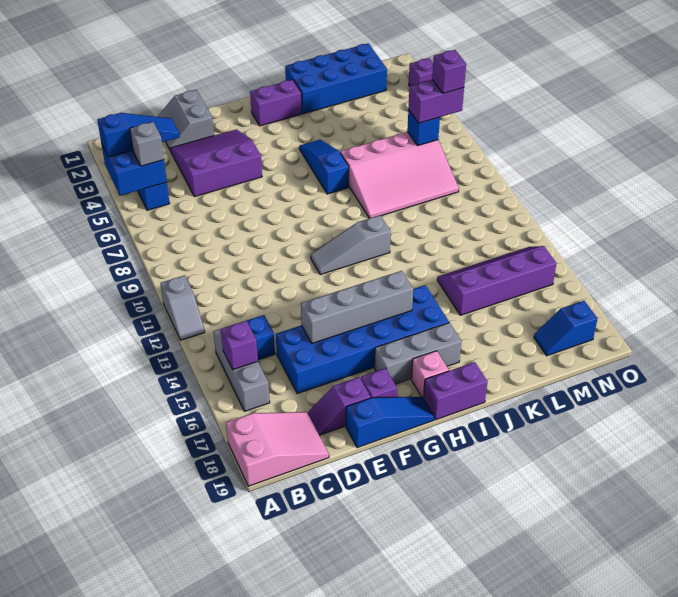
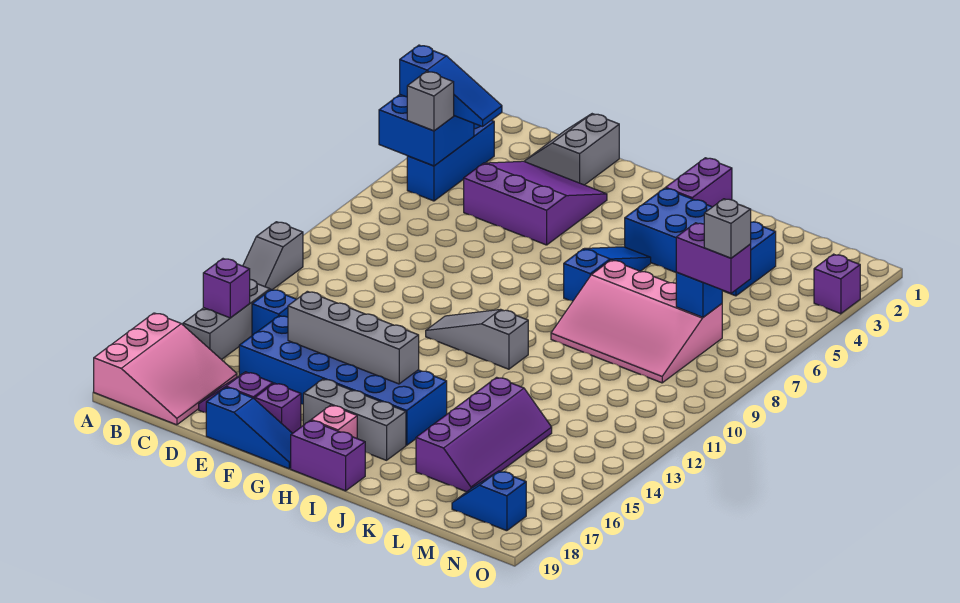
pink slope A18:C19 level 1 top A -> pink slope A17:C19 level 1 top A
purple brick H2:I2 level 1 -> purple brick I1:I2 level 1
blue brick J1:M2 level 1 -> blue brick I3:L4 level 1
purple slope K14:N15 level 1 top 15 -> purple slope K14:L17 level 1 top K
purple brick N7 level 4 -> grey brick N7 level 4

